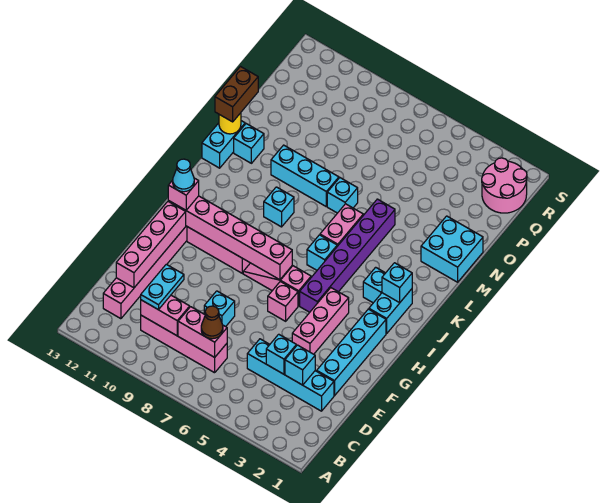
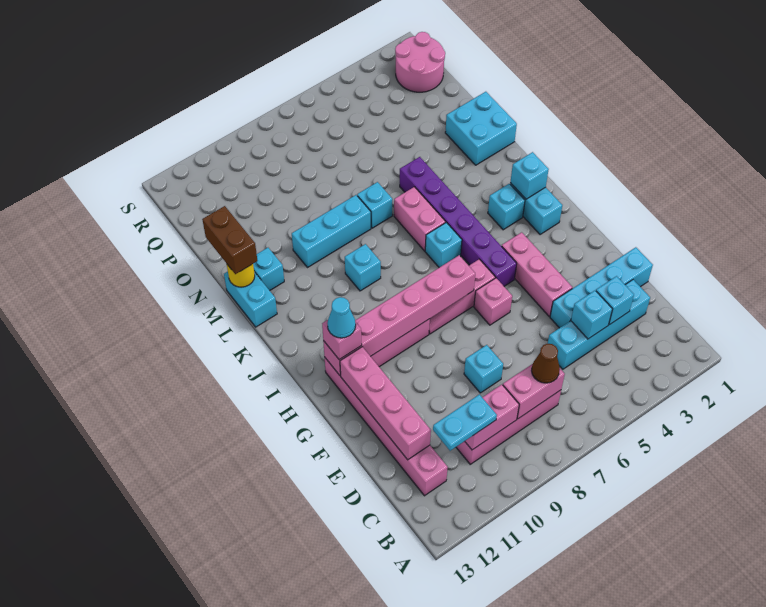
cyan plate C10:D10 level 3 -> cyan plate C10:C11 level 3
cyan brick E2:H2 level 1 -> cyan brick E1:E4 level 1

